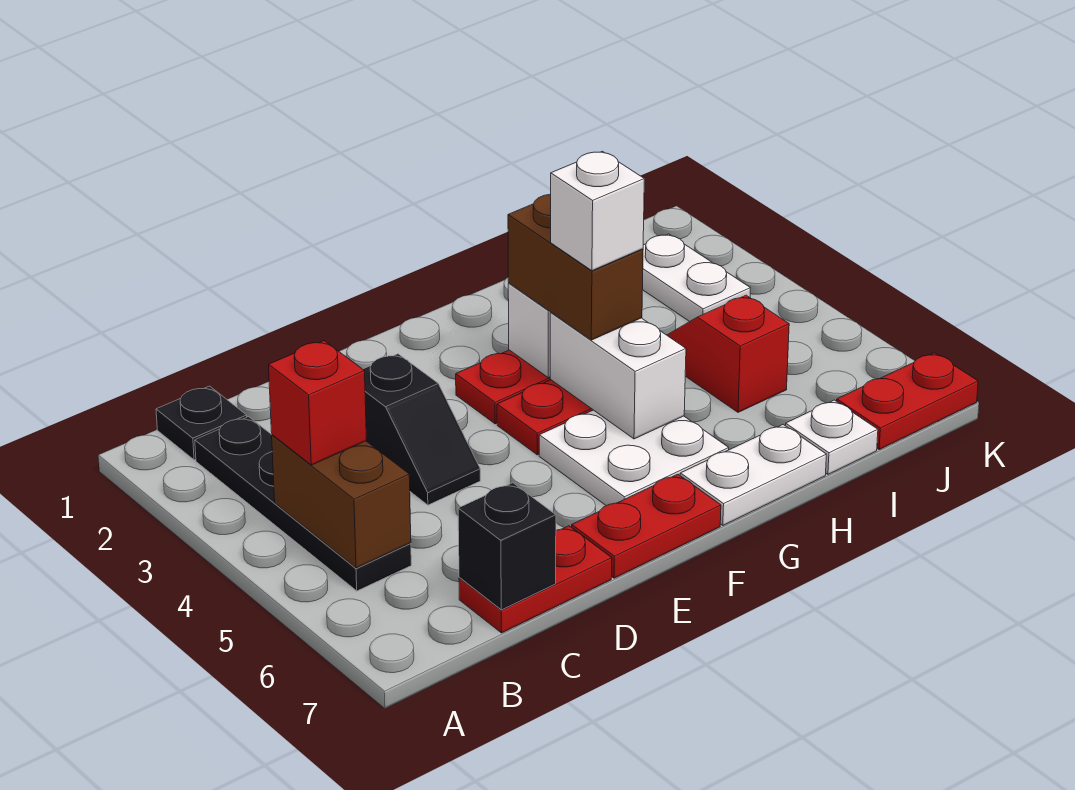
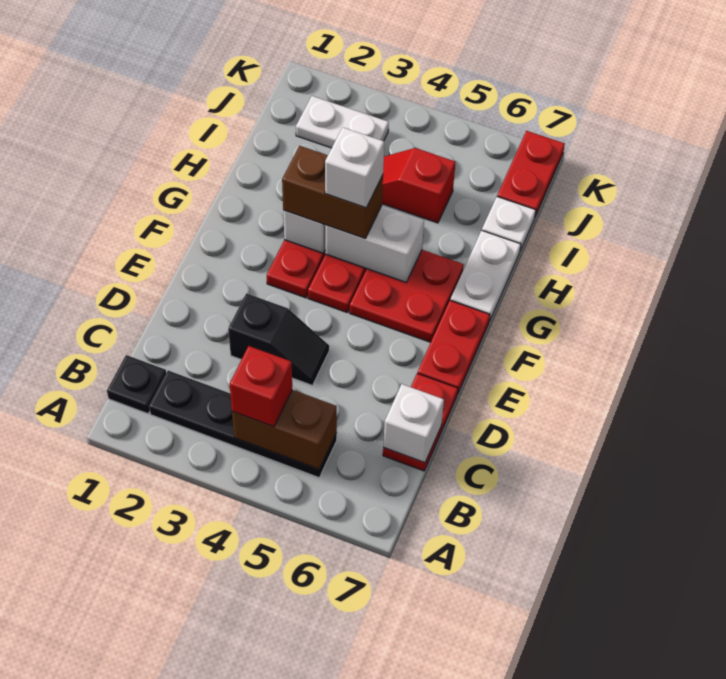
black brick C7 level 2 -> white brick C7 level 2
white plate F5:G6 level 1 -> red plate F5:G6 level 1

